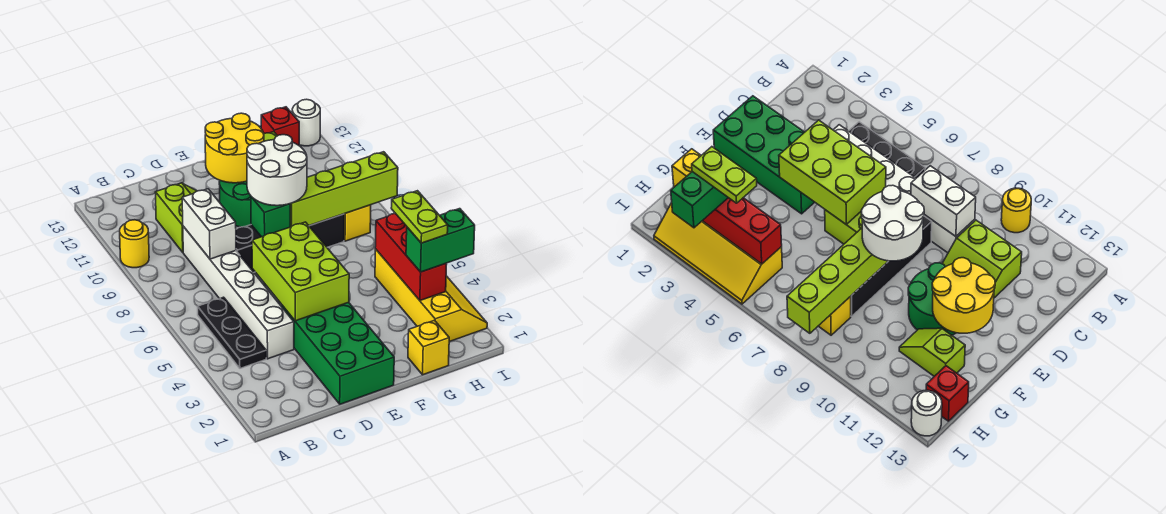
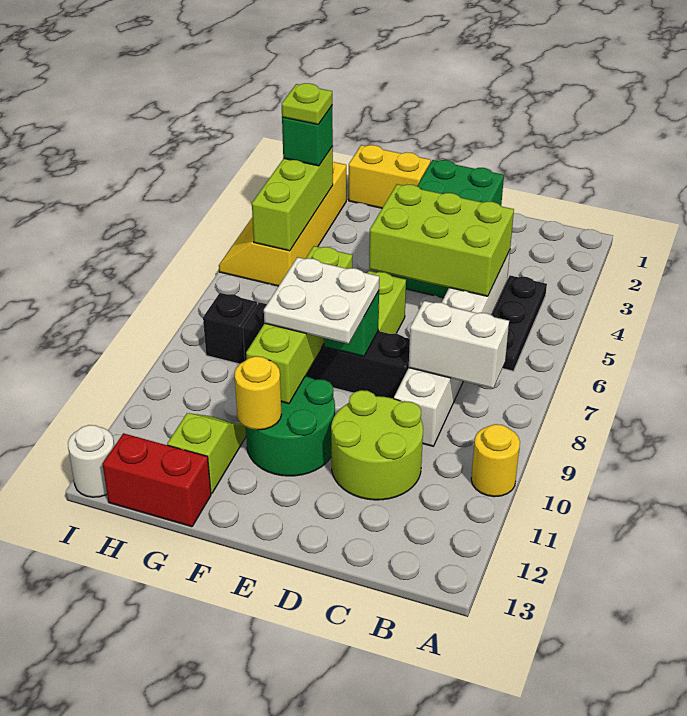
white brick C8:C9 level 2 -> white brick B8:C8 level 2
lime slope C10:D11 level 1 top C -> lime round brick C10:D11 level 1
lime brick D4:E6 level 2 -> lime brick C4:E5 level 2
white round brick E8:F9 level 3 -> white plate E8:F9 level 3
yellow round brick E11:F12 level 2 -> yellow round brick F11 level 2
lime brick F8:I8 level 2 -> lime brick F7:F10 level 2
yellow brick G1 level 1 -> yellow brick F1:G1 level 1
red brick H3:H5 level 2 -> lime brick H3:H5 level 2
green brick H3:I3 level 3 -> green brick H3 level 3
lime plate H3:H4 level 4 -> lime plate H3 level 4
yellow brick H8 level 1 -> black brick H8 level 1
red brick H13 level 1 -> red brick G13:H13 level 1

